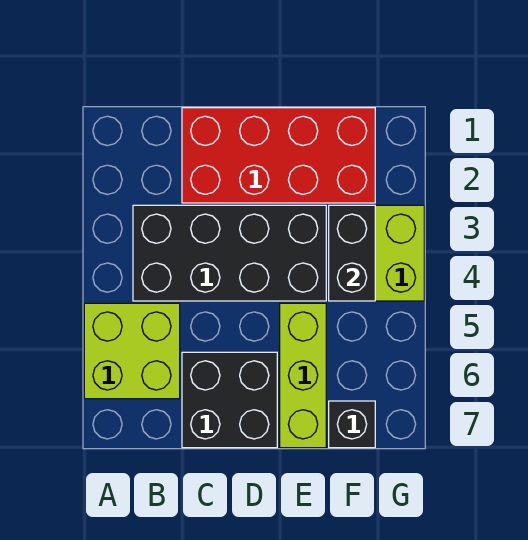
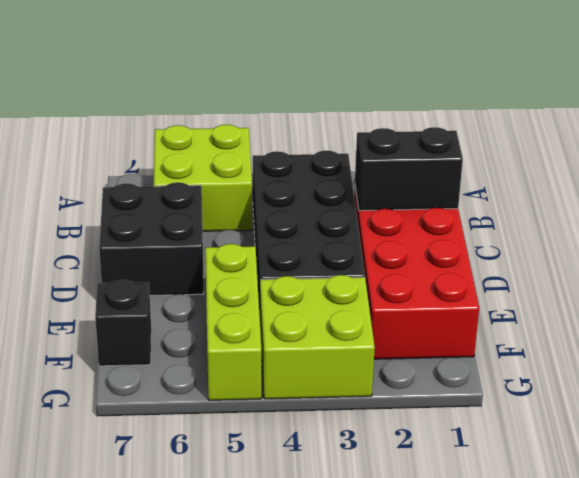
lime brick E5:E7 level 1 -> lime brick E5:G5 level 1
black brick F3:F4 level 2 -> black brick C1:C2 level 2

